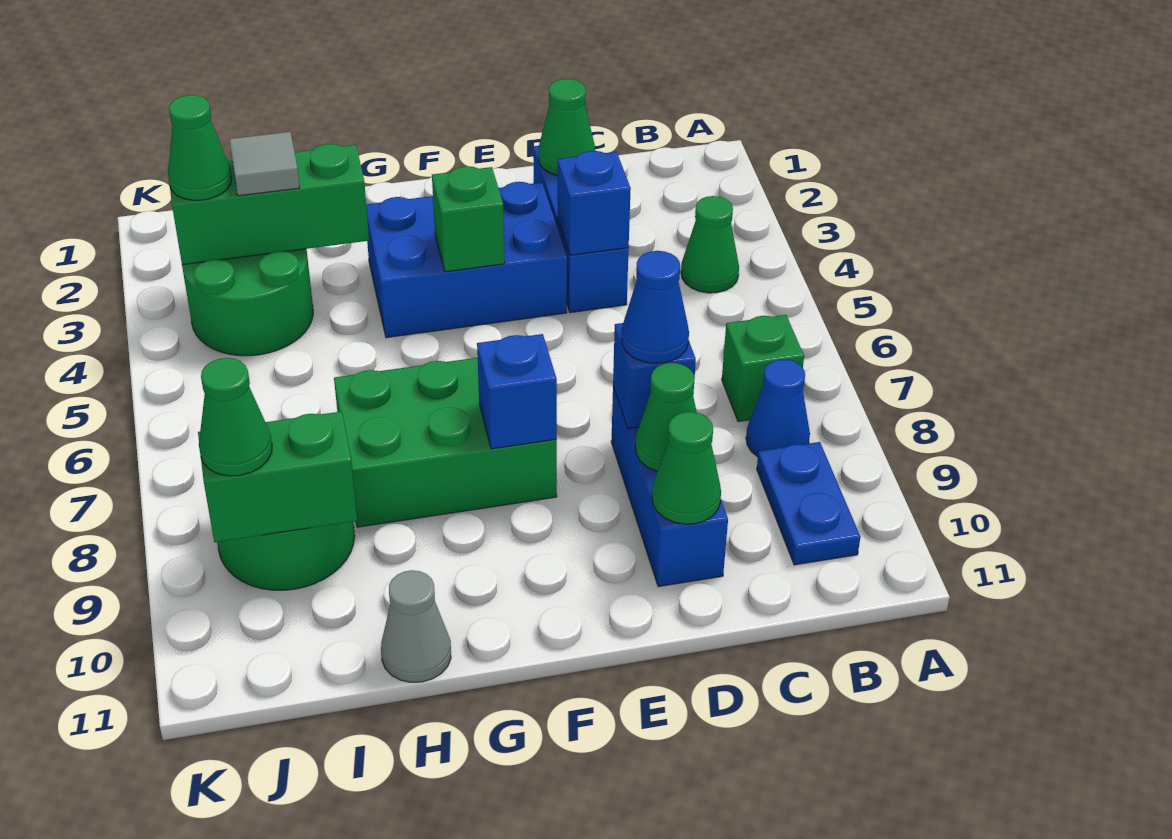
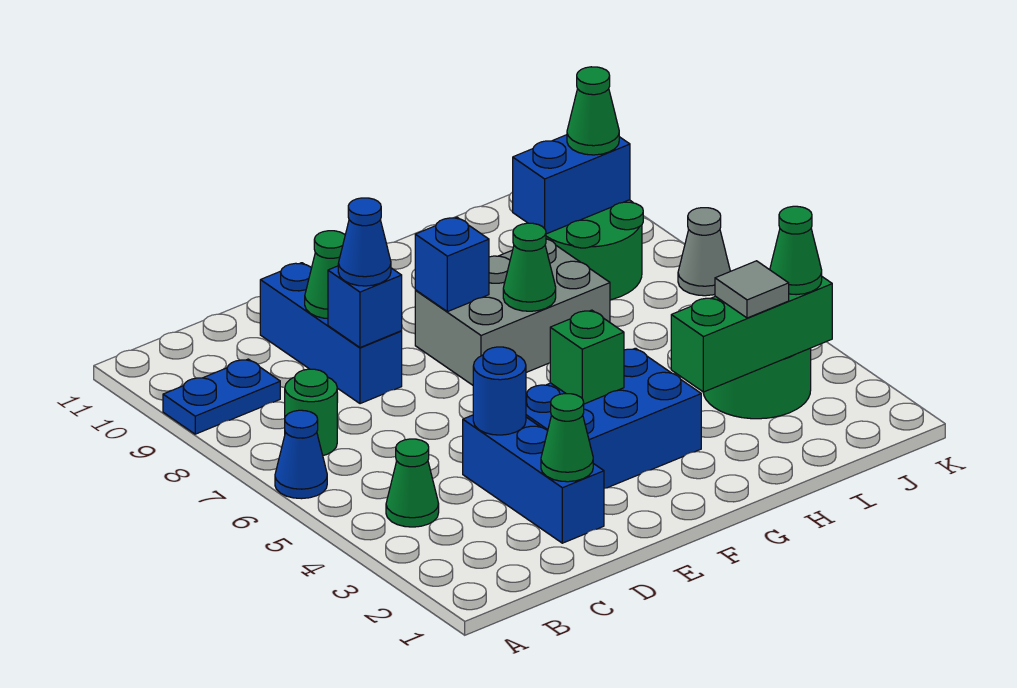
green brick B7 level 1 -> green round brick B7 level 1
blue cone B8 level 1 -> blue cone A6 level 1
blue plate B9:B10 level 1 -> blue plate A9:B9 level 1
blue brick D4 level 2 -> blue round brick D4 level 2
green cone D10 level 2 -> green cone G7 level 2
green brick F7:H8 level 1 -> grey brick F7:H8 level 1
grey cone H11 level 1 -> grey cone K7 level 1
green brick I9:J9 level 2 -> blue brick I9:J9 level 2

